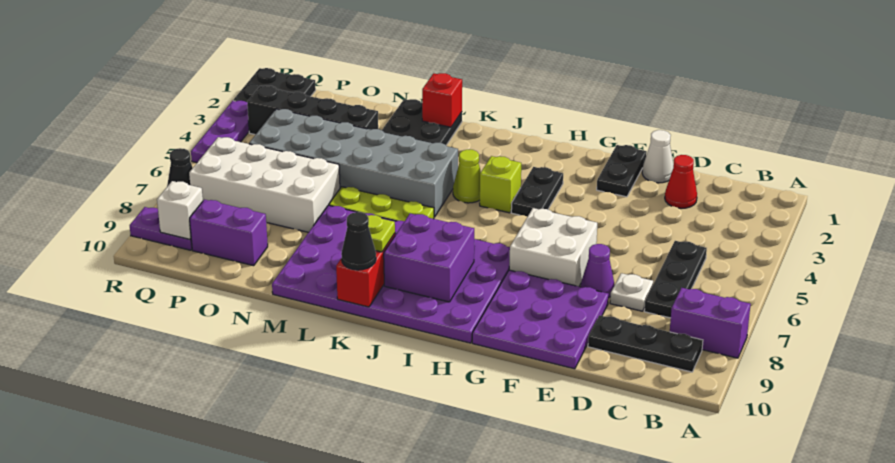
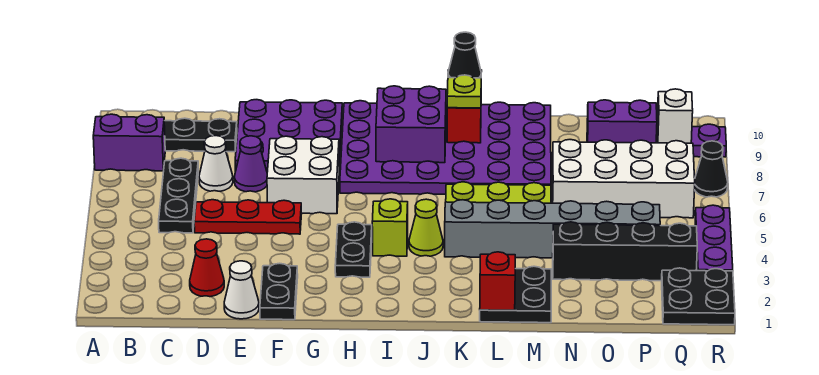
none -> red plate D5:F5 level 1
white plate D7 level 1 -> white cone D7 level 1
grey brick K4:P5 level 1 -> grey brick K4:P4 level 1

